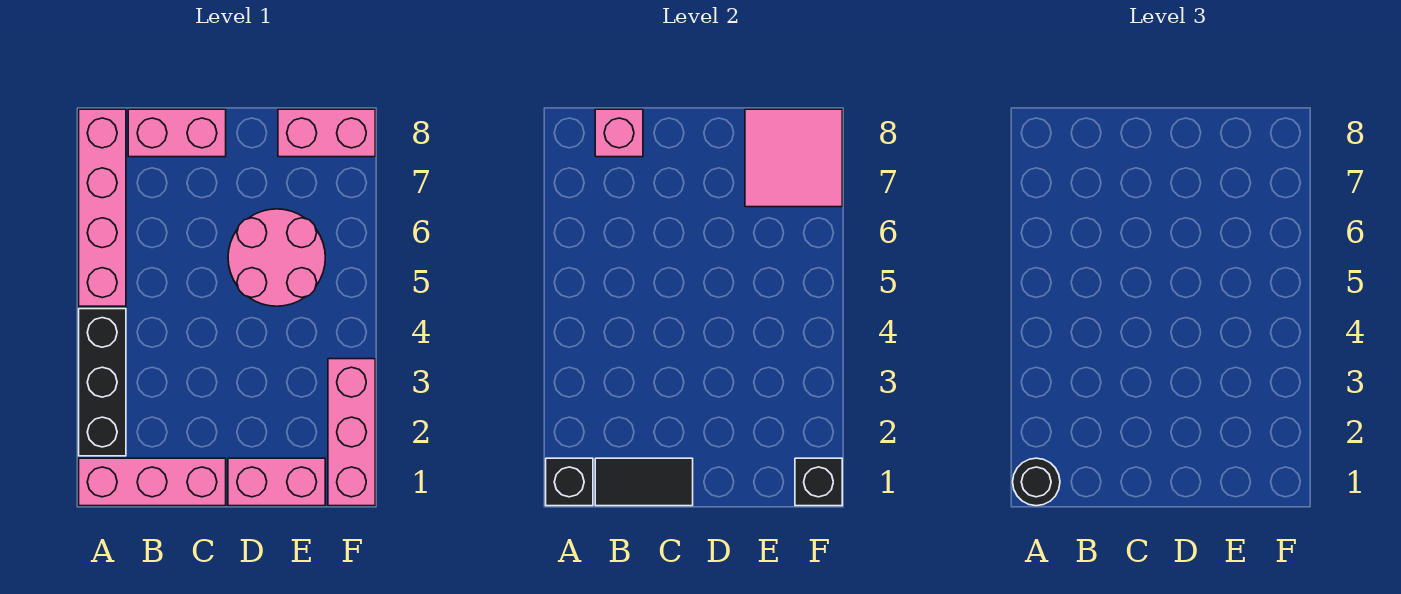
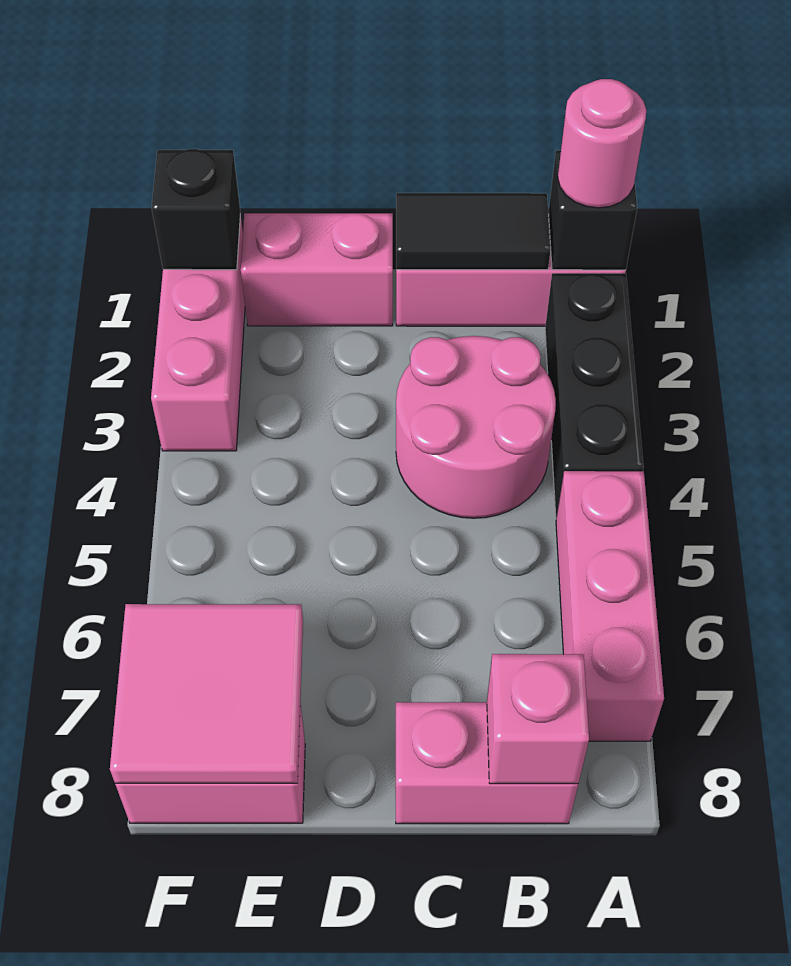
black round brick A1 level 3 -> pink round brick A1 level 3
pink brick A5:A8 level 1 -> pink brick A5:A7 level 1
pink round brick D5:E6 level 1 -> pink round brick B3:C4 level 1

